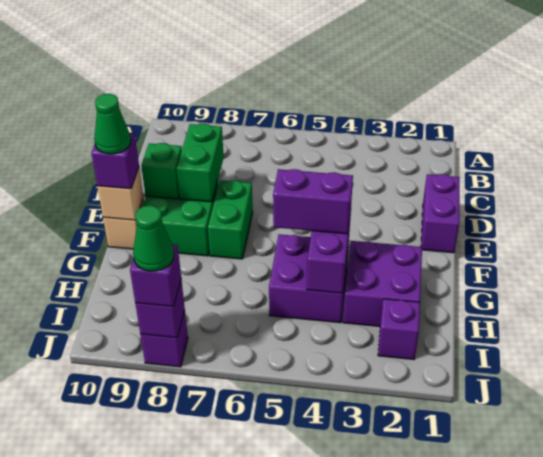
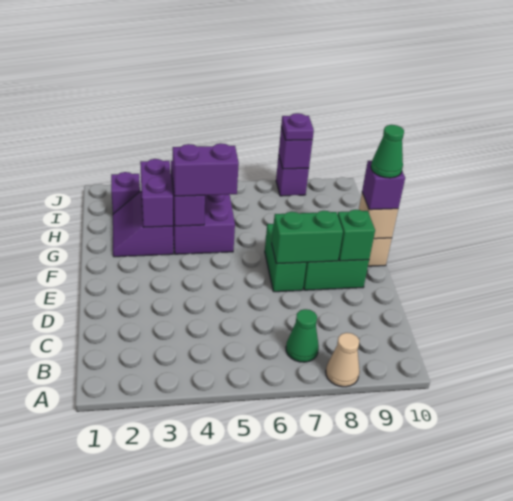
none -> tan cone A8 level 1
purple brick D1:E1 level 1 -> purple brick G3:H3 level 2
green brick D8:E8 level 2 -> green brick E7:E8 level 2
purple brick G2:H3 level 1 -> purple slope G2:H3 level 1 top 3
purple brick J8 level 3 -> purple plate J8 level 3
green cone J8 level 4 -> green cone B7 level 1

